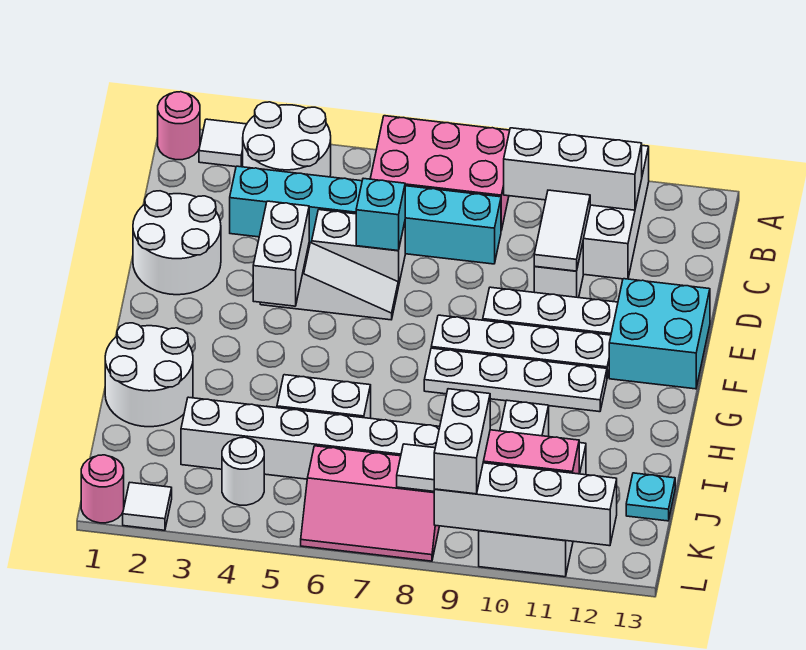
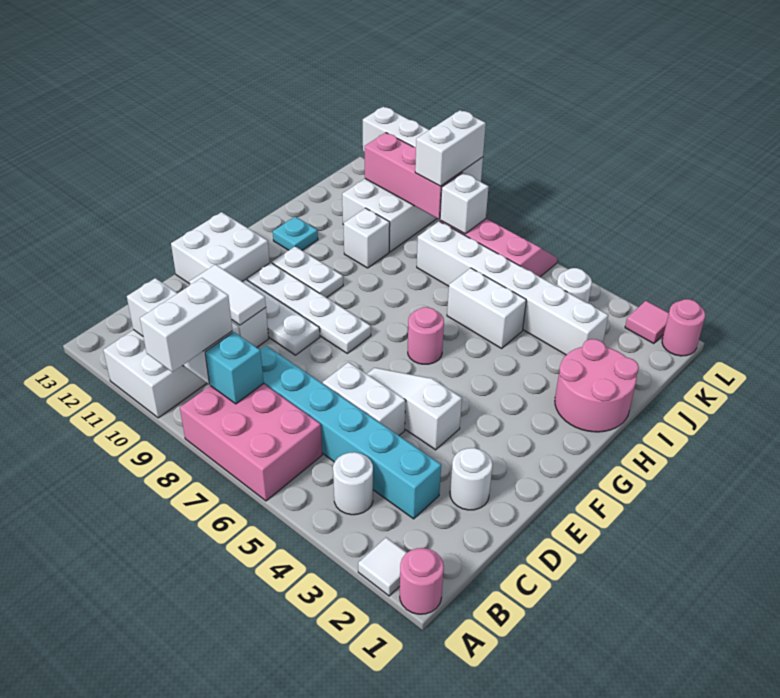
white round brick A3:B4 level 1 -> white round brick B4 level 1
white tile C10:D10 level 2 -> white tile D10:D11 level 2
white round brick D1:E2 level 1 -> white round brick D2 level 1
cyan brick D6 level 2 -> cyan brick B8 level 2
white brick E4:F4 level 2 -> white brick A9:B9 level 3
cyan brick E12:F13 level 1 -> white brick E12:F13 level 1
none -> pink round brick G6 level 1
white plate G8:G11 level 1 -> white plate G10:G11 level 1
white round brick H1:I2 level 1 -> pink round brick H1:I2 level 1
cyan plate J13 level 1 -> cyan plate H12 level 1
white tile K8 level 2 -> white brick K8 level 2
white tile L2 level 1 -> pink tile L2 level 1

